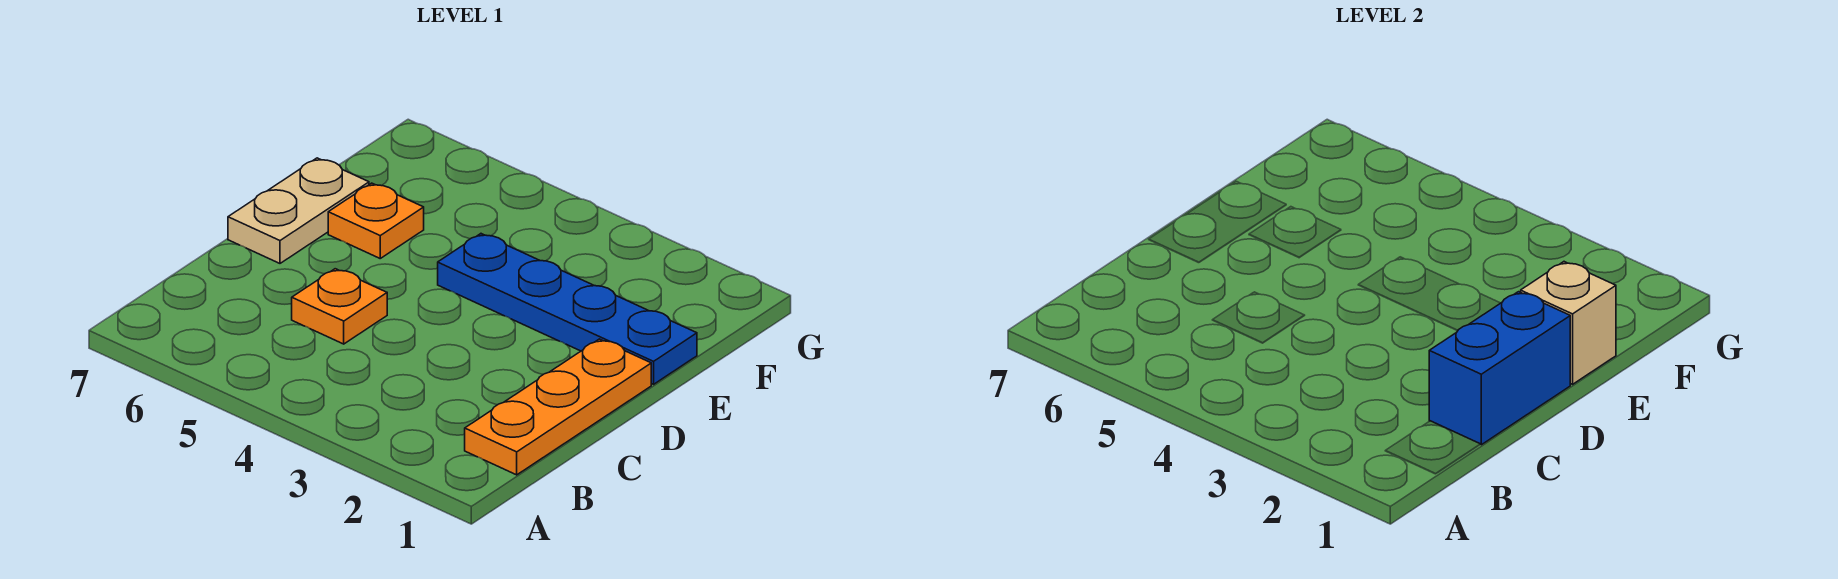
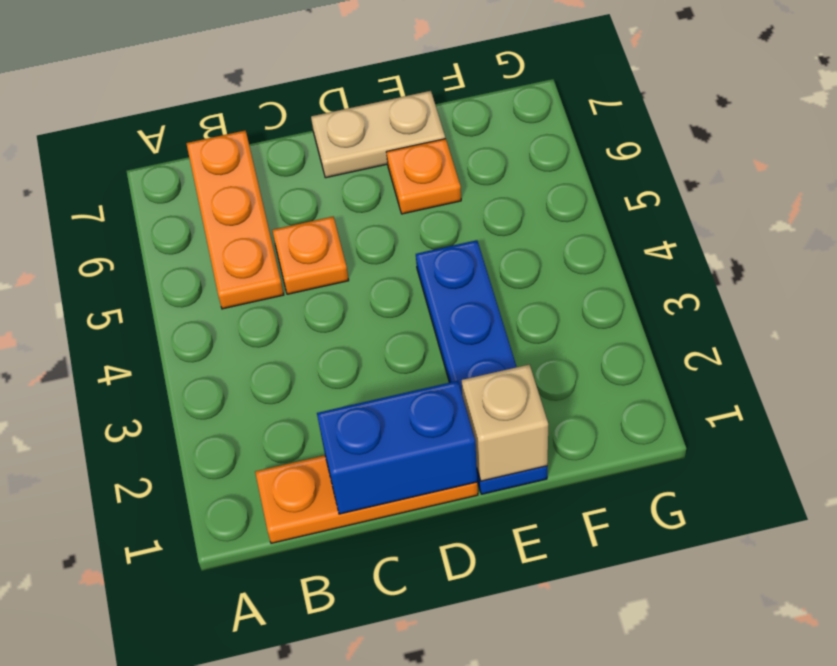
none -> orange plate B5:B7 level 1

